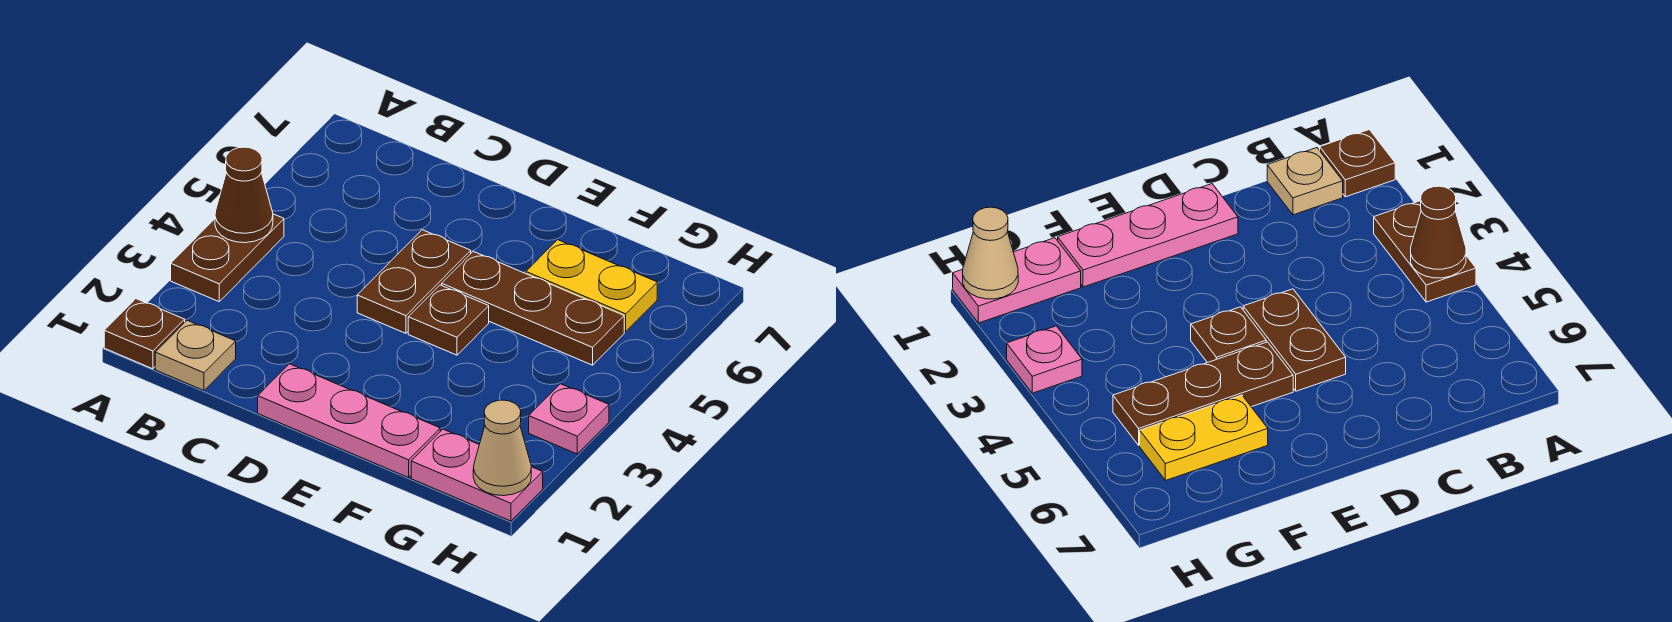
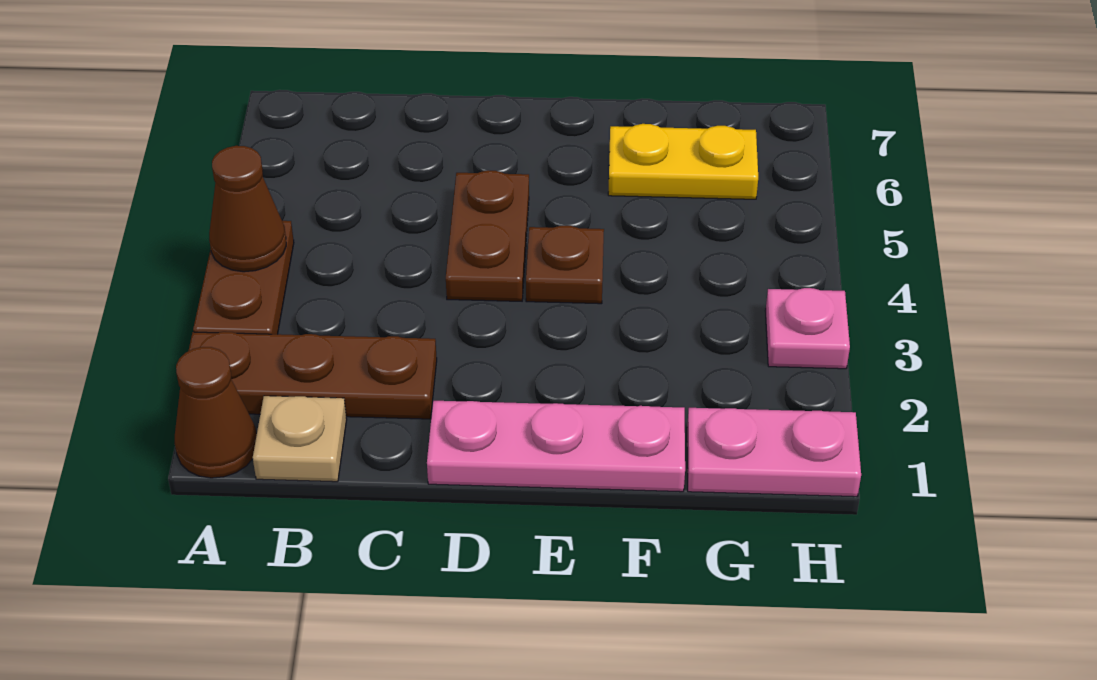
brown plate A1 level 1 -> brown cone A1 level 1
brown plate E5:G5 level 1 -> brown plate A2:C2 level 1
tan cone H1 level 2 -> none

